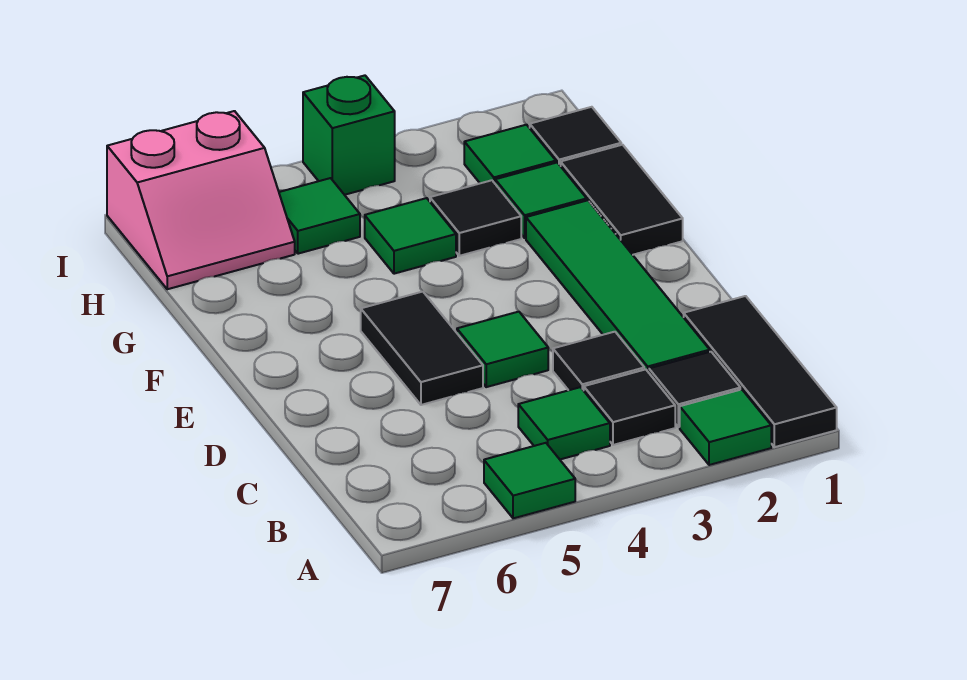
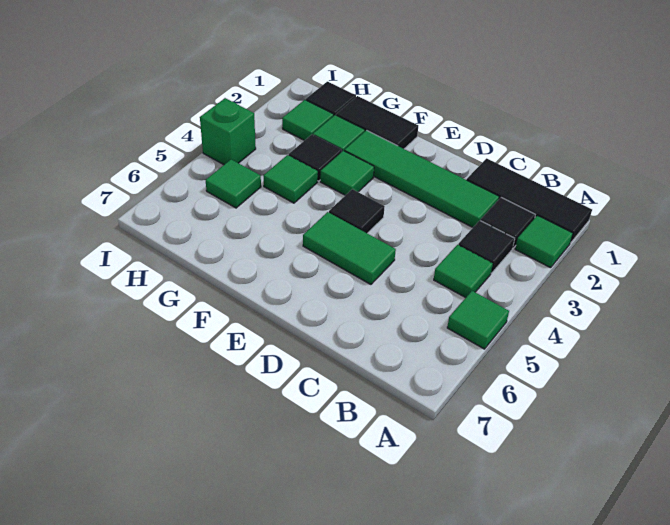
black tile C3 level 1 -> black tile E4 level 1
green tile D4 level 1 -> green tile F3 level 1
black tile D5:E5 level 1 -> green tile D5:E5 level 1
pink slope H6:I7 level 1 top I -> none

